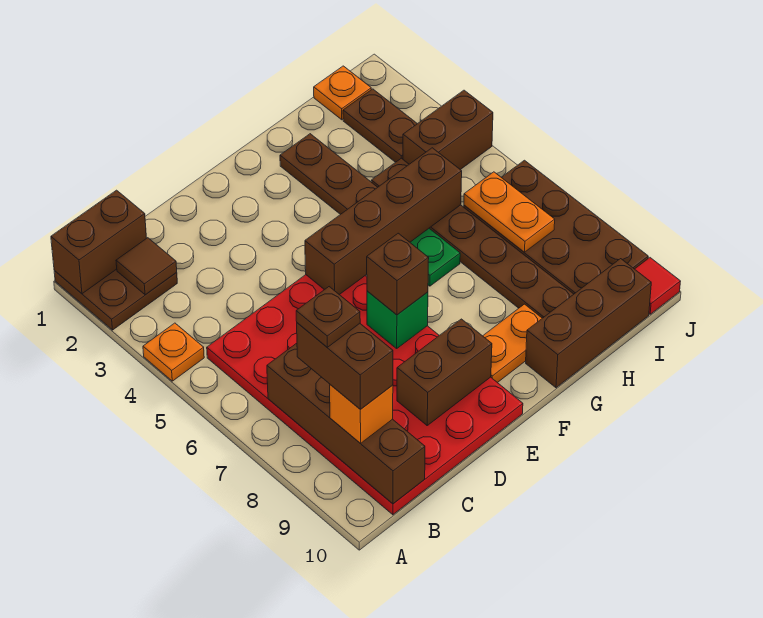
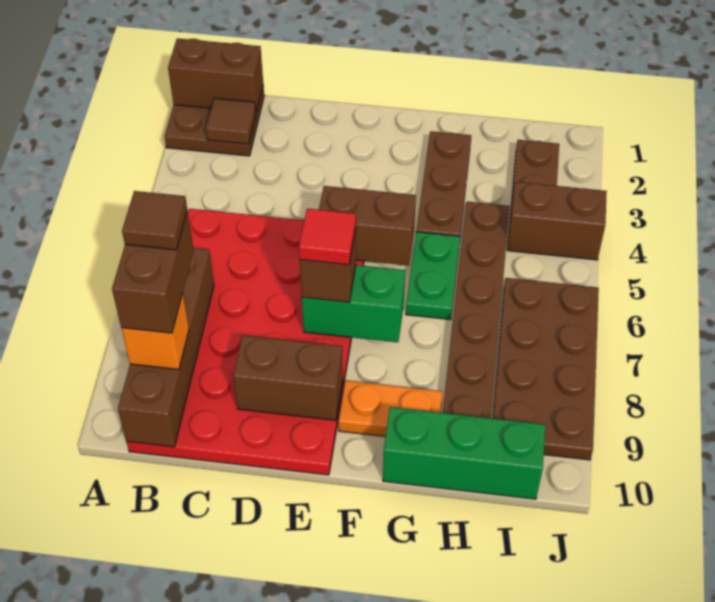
orange plate A4 level 1 -> none
brown plate B8 level 5 -> brown tile B8 level 5
brown brick E5:H5 level 2 -> brown brick E5:F5 level 2
green brick E7 level 2 -> green brick E7:F7 level 2
brown brick G10:I10 level 1 -> green brick G10:I10 level 1
orange plate I1 level 1 -> none
orange plate I6:I7 level 2 -> none
red tile J10 level 1 -> red tile E7 level 4

